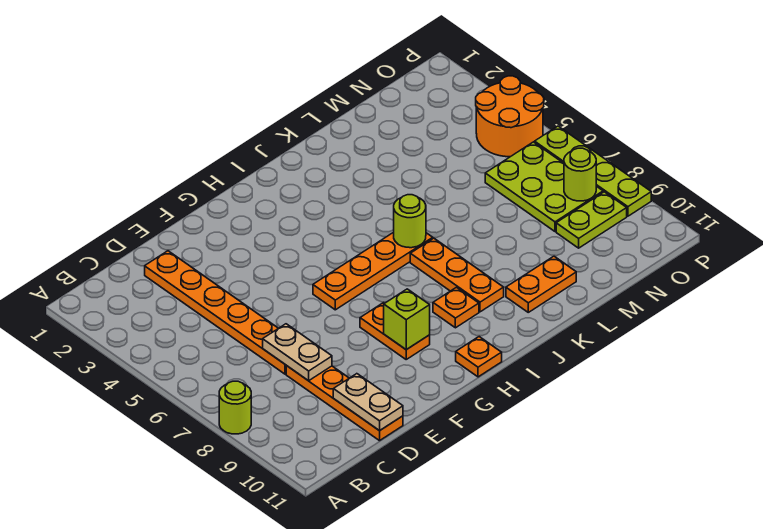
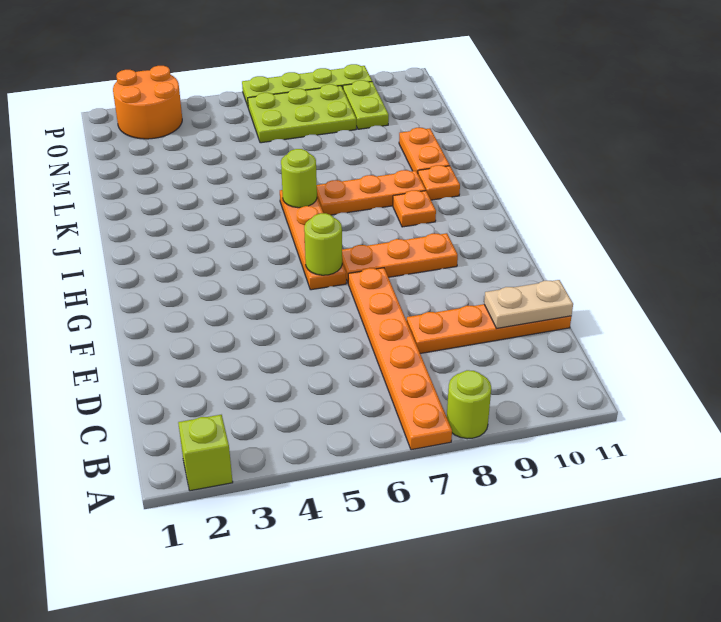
orange plate D2:D7 level 1 -> orange plate A7:F7 level 1
tan plate D7:D8 level 2 -> none
orange plate G8:G9 level 1 -> orange plate G7:G9 level 1
lime brick G9 level 2 -> lime brick A2 level 1
orange plate H11 level 1 -> orange plate J10 level 1
orange round brick O4:P5 level 1 -> orange round brick O2:P3 level 1
lime round brick O8 level 2 -> lime round brick G6 level 2

